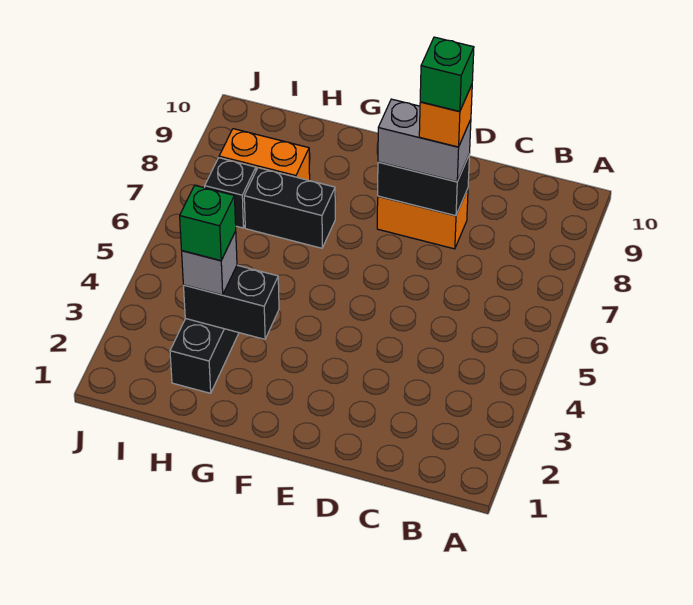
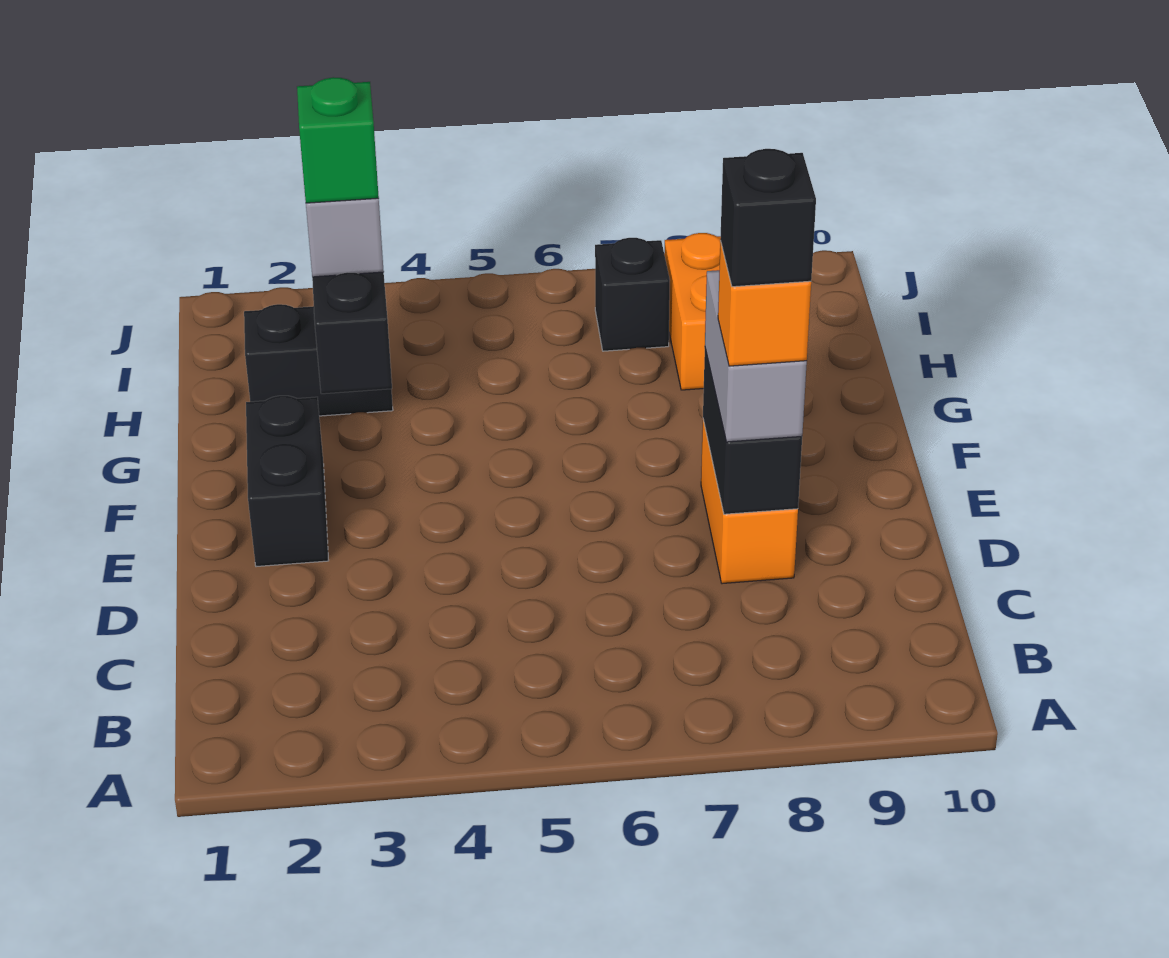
green brick D8 level 5 -> black brick D8 level 5
black brick G7:H7 level 1 -> black brick E2:F2 level 1

